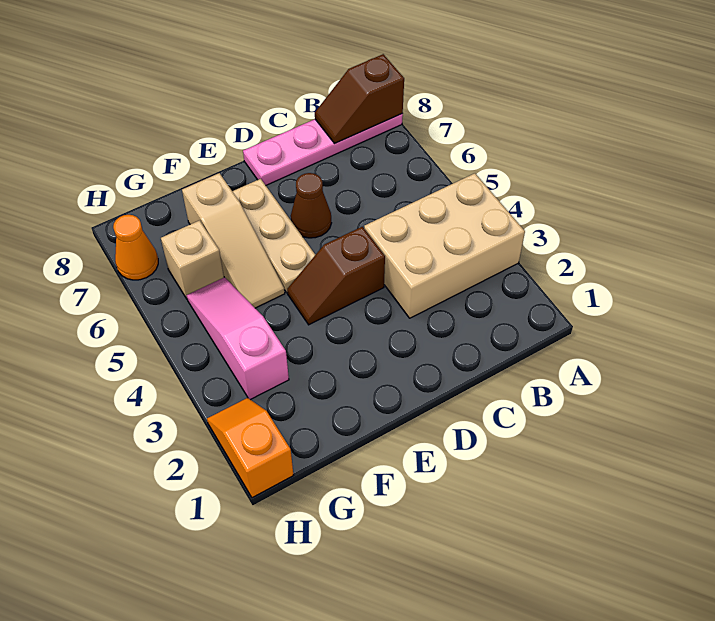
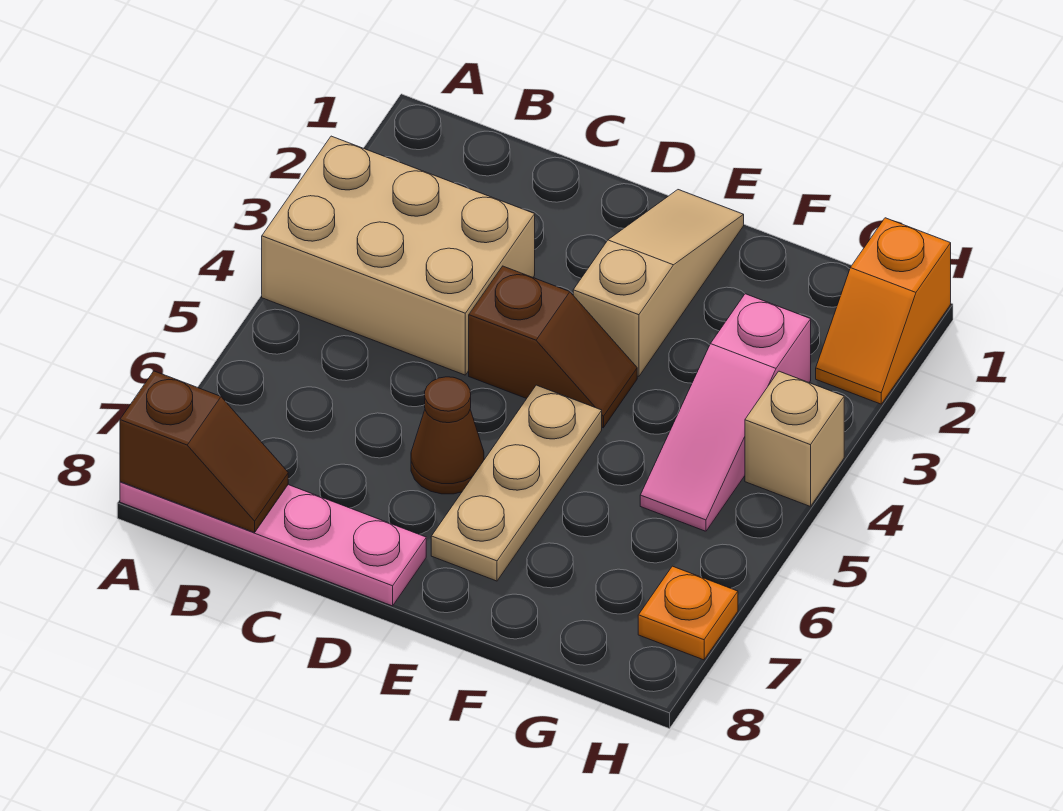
tan slope F5:F7 level 1 top 7 -> tan slope E1:E3 level 1 top 3
tan brick G6 level 1 -> tan brick H4 level 1
orange cone H7 level 1 -> orange plate H7 level 1

